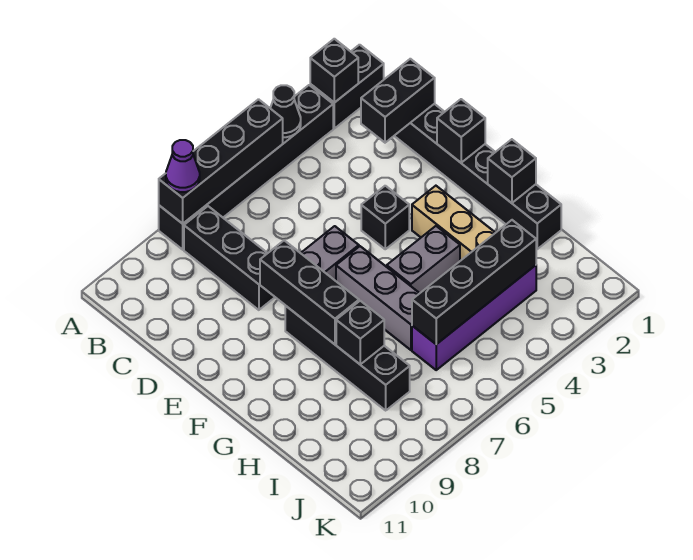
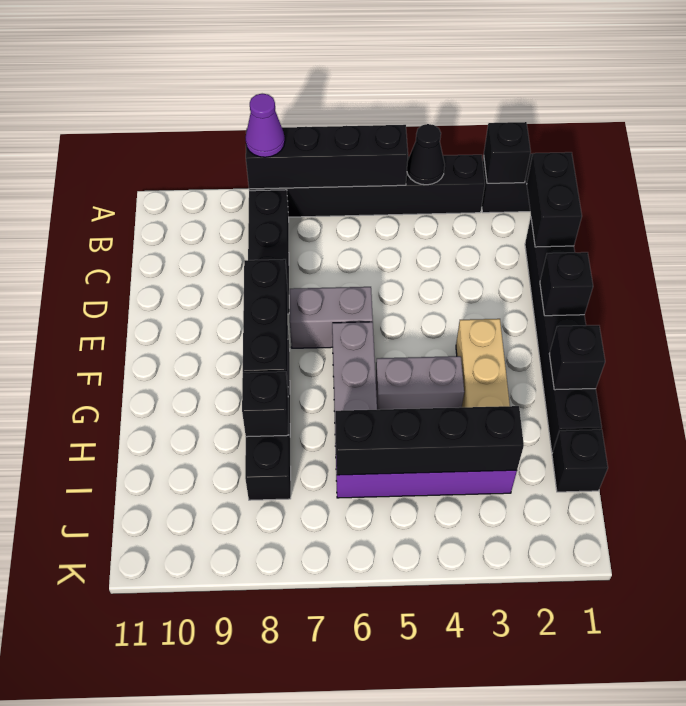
black brick C1:C2 level 2 -> black brick B1:C1 level 2
black brick E4 level 1 -> black brick I1 level 1

